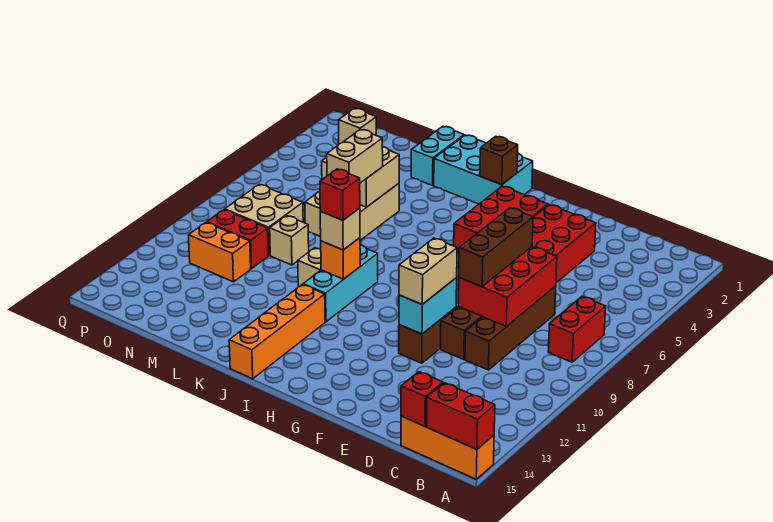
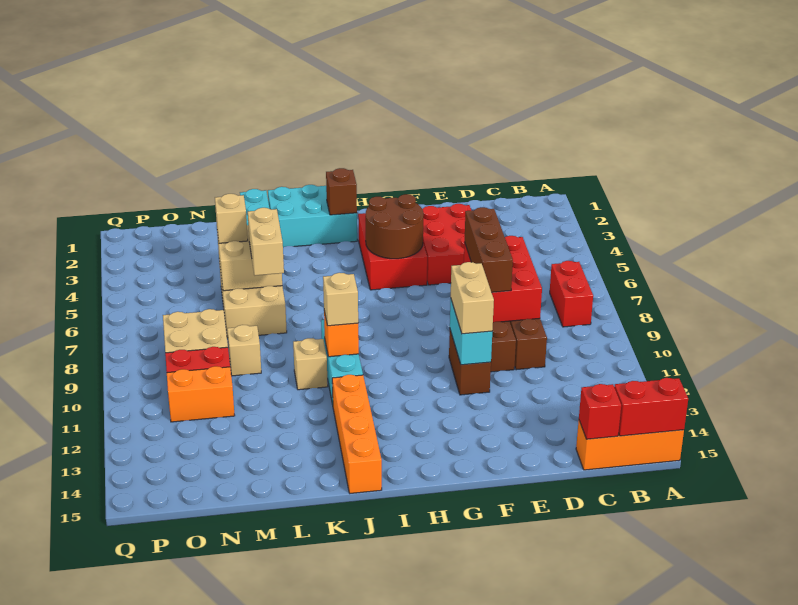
none -> brown round brick G4:H5 level 2
red brick J10 level 4 -> none

